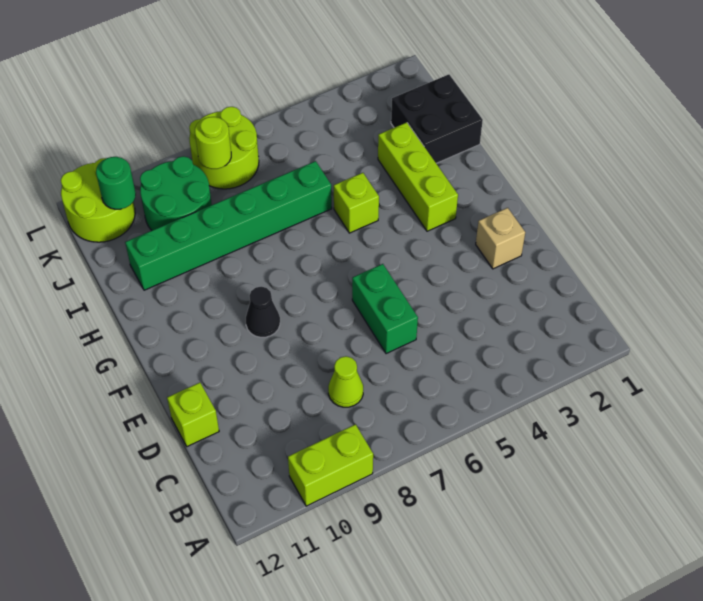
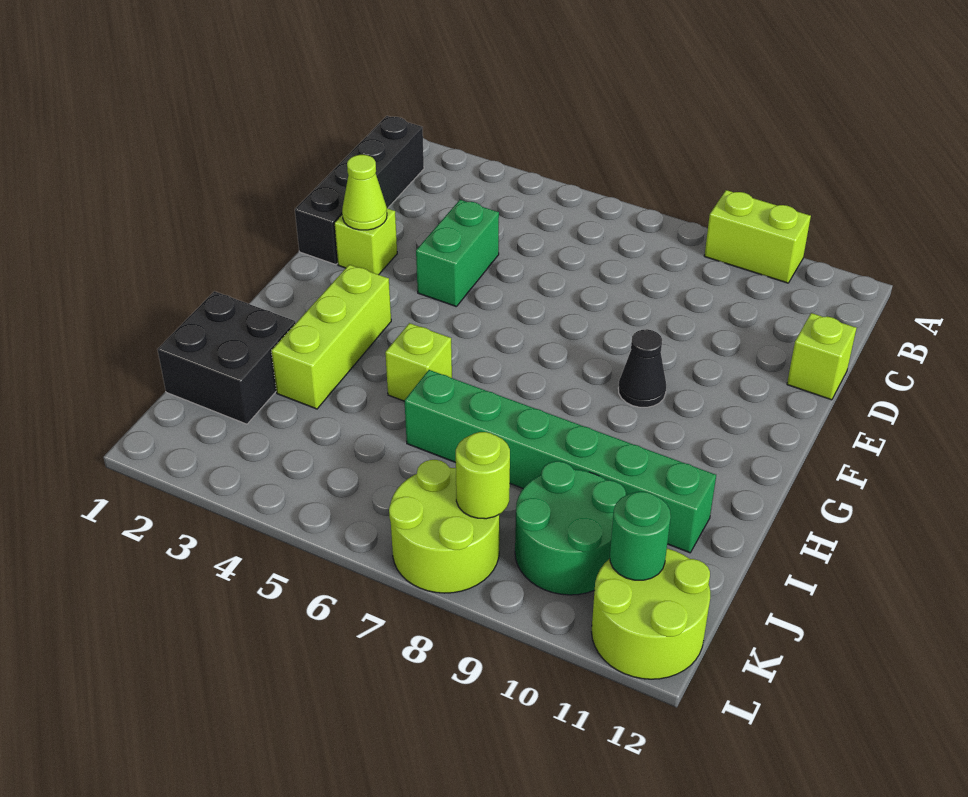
none -> black brick B1:E1 level 1
lime cone C8 level 1 -> lime cone E2 level 2
green brick D6:E6 level 1 -> green brick D4:E4 level 1
tan brick E2 level 1 -> lime brick E2 level 1

